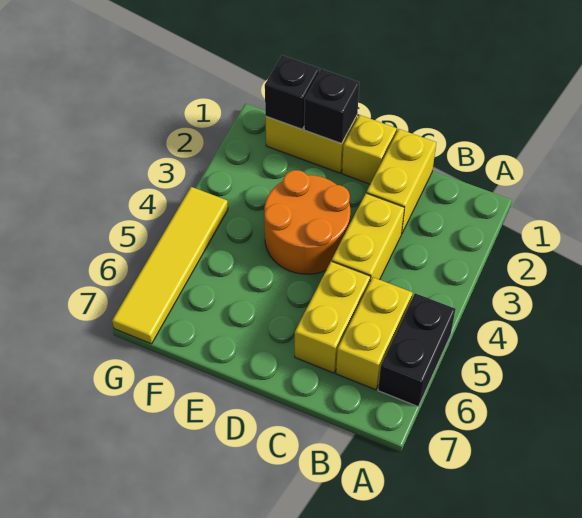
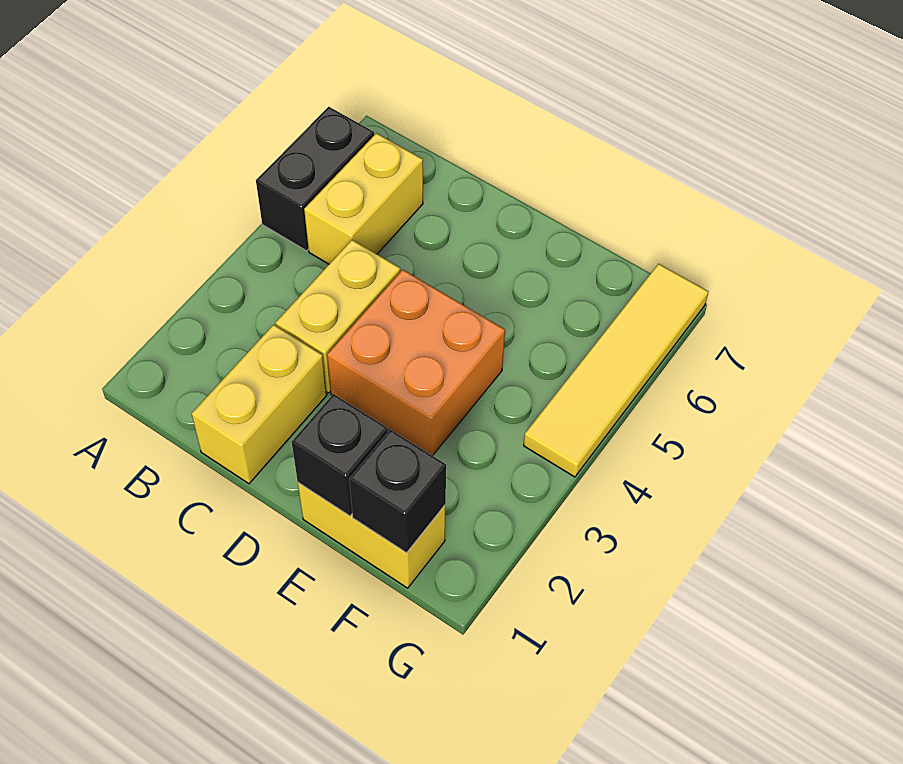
yellow brick C5:C6 level 1 -> none
yellow brick D1 level 1 -> none
orange round brick D3:E4 level 1 -> orange brick D3:E4 level 1

